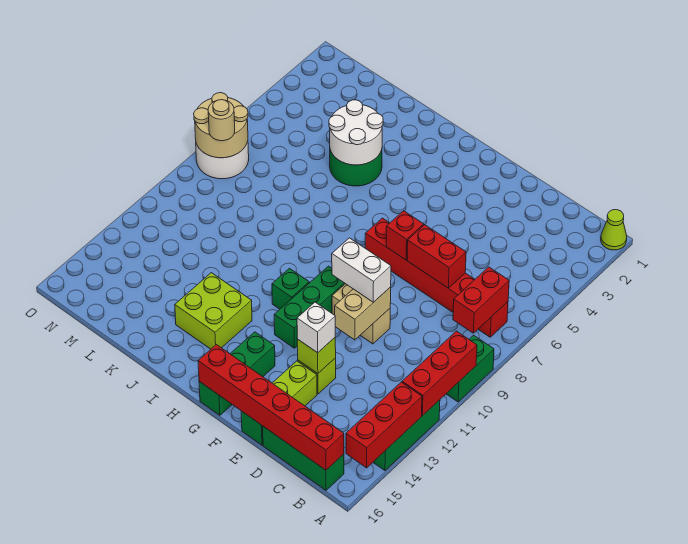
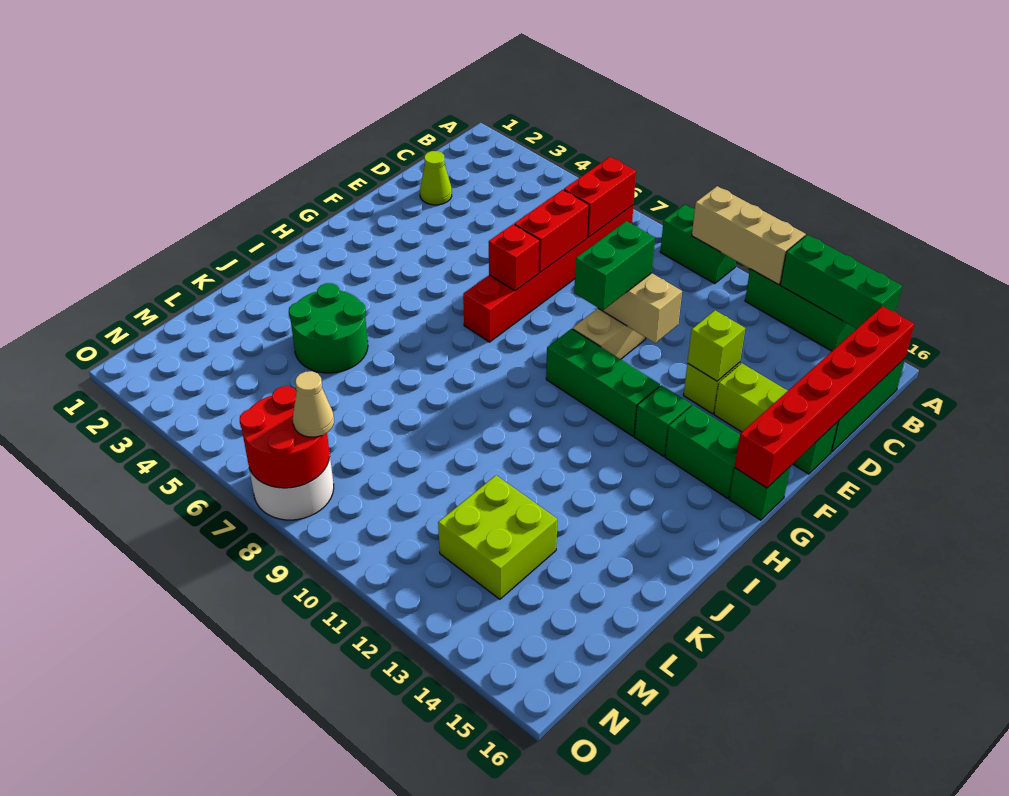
lime cone A1 level 1 -> lime cone D2 level 1
red brick A10:A12 level 2 -> tan brick A10:A12 level 2
red brick A13:A15 level 2 -> green brick A13:A15 level 2
red brick B7:B8 level 2 -> red brick B7:C7 level 2
white brick E10:F10 level 3 -> green brick E10:F10 level 3
white brick E13 level 3 -> none
green brick H11 level 1 -> green brick G13 level 1
lime brick I13:J14 level 1 -> lime brick L12:M13 level 1
white round brick J4:K5 level 2 -> none
tan round brick N7:O8 level 2 -> red round brick N7:O8 level 2
tan round brick N8 level 3 -> tan cone N8 level 3

